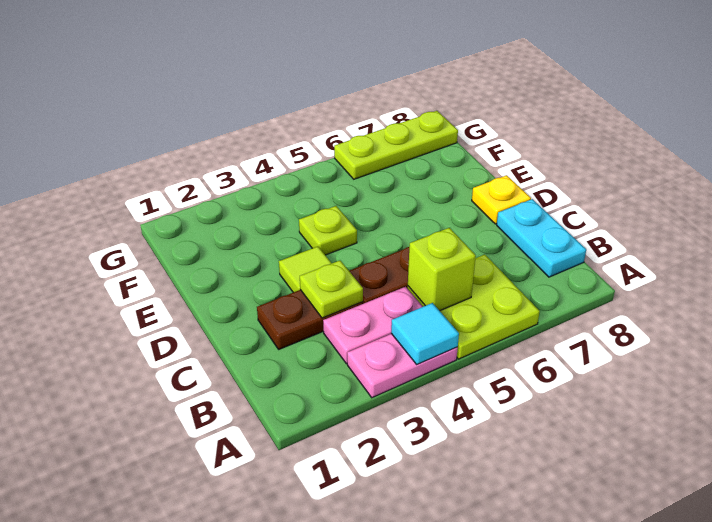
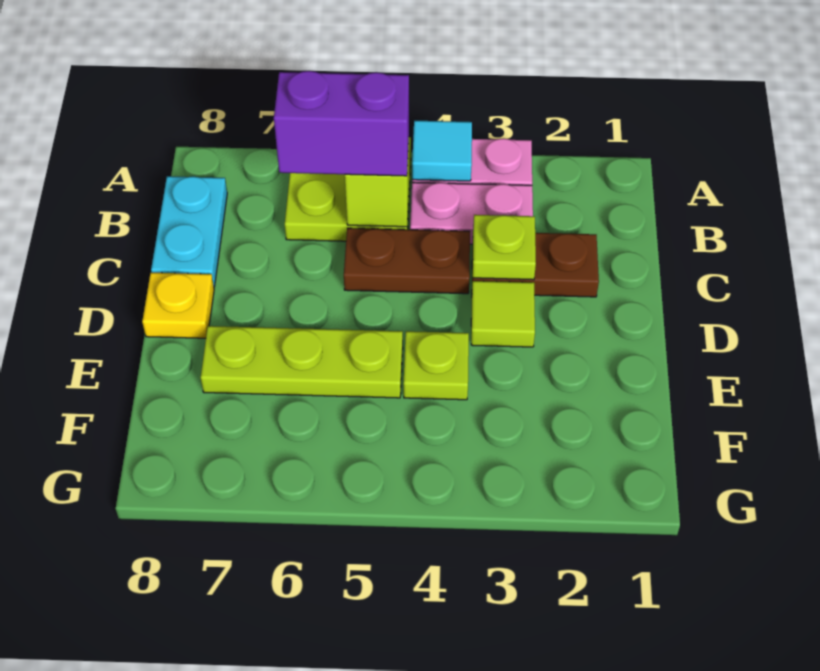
none -> purple brick B5:B6 level 3
lime plate G6:G8 level 1 -> lime plate E5:E7 level 1

